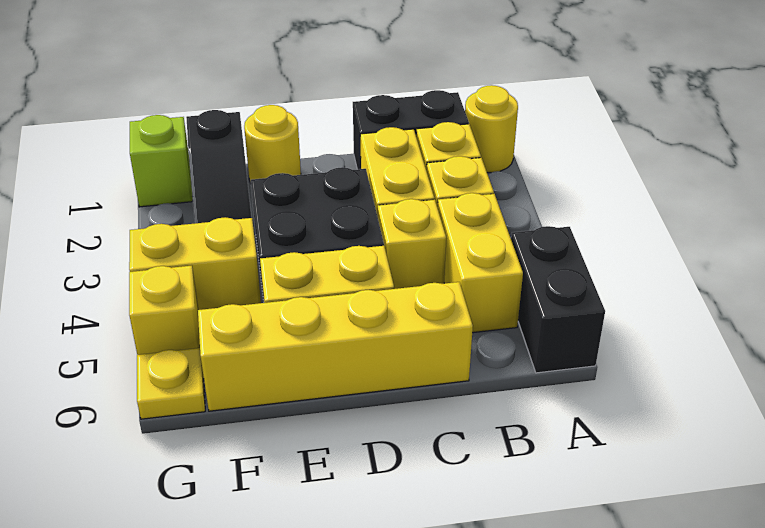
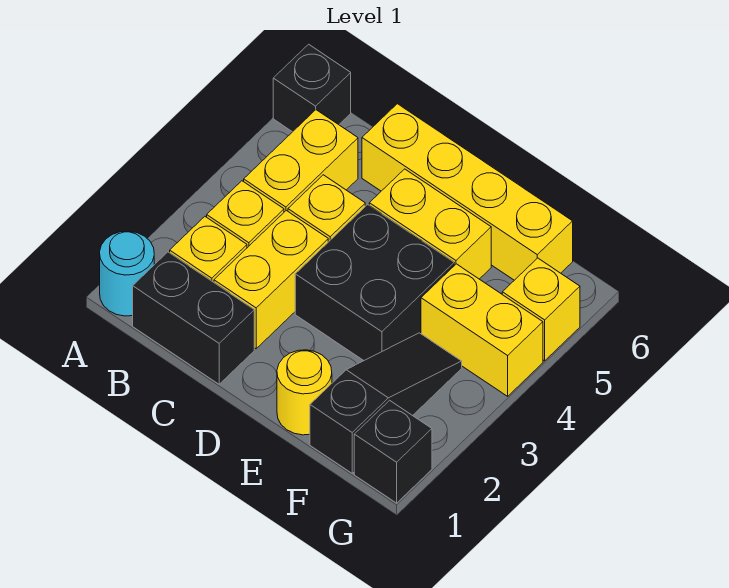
yellow round brick A1 level 1 -> cyan round brick A1 level 1
black brick A5:A6 level 1 -> black brick A6 level 1
lime brick G1 level 1 -> black brick G1 level 1
yellow plate G6 level 1 -> none

